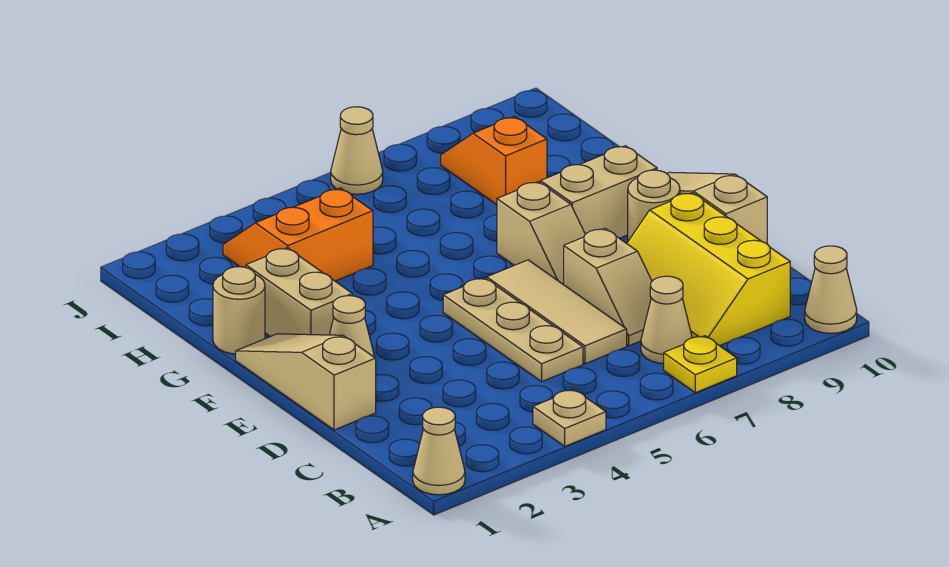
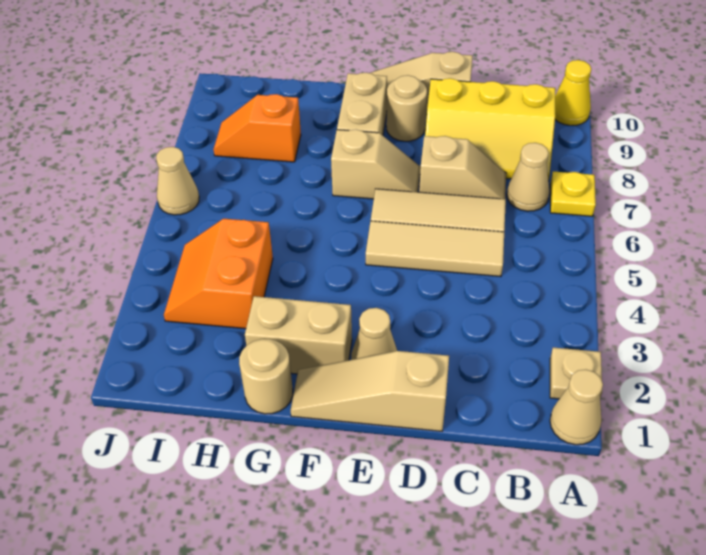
tan plate A4 level 1 -> tan plate A2 level 1
tan cone A10 level 1 -> yellow cone A10 level 1
tan plate C5:E5 level 1 -> tan tile C5:E5 level 1

